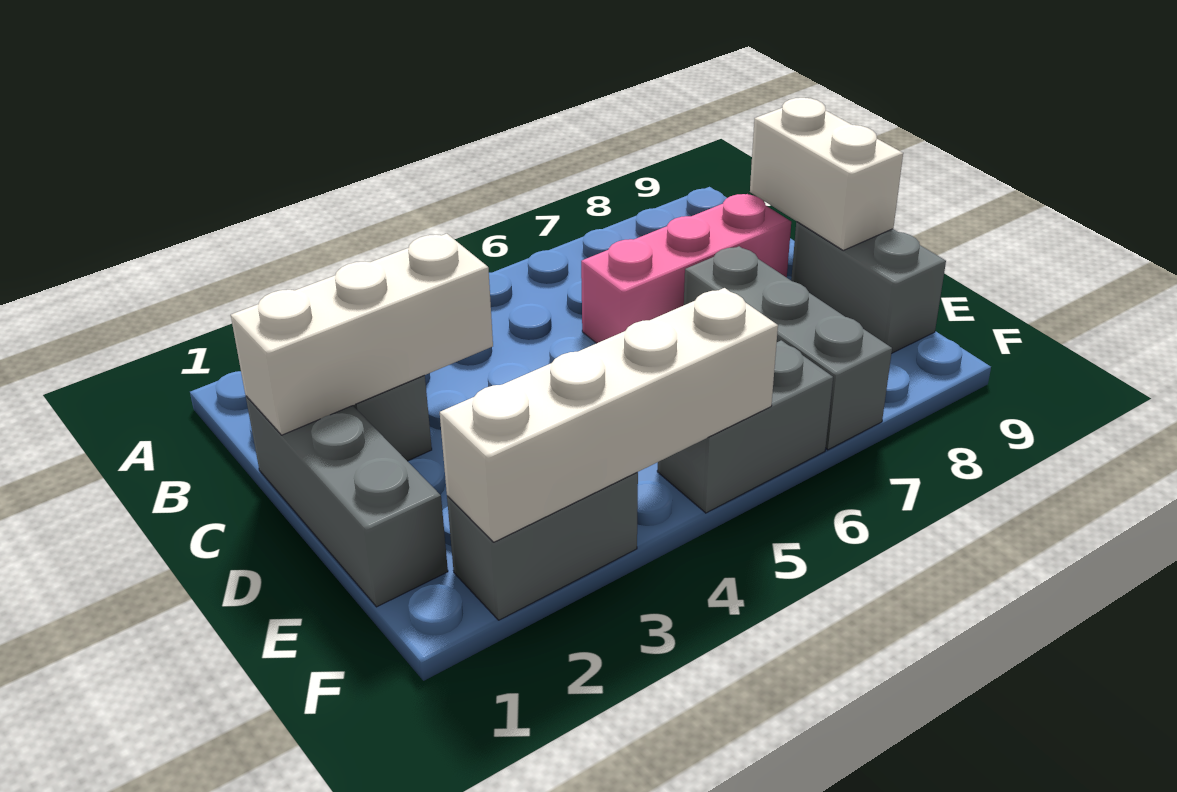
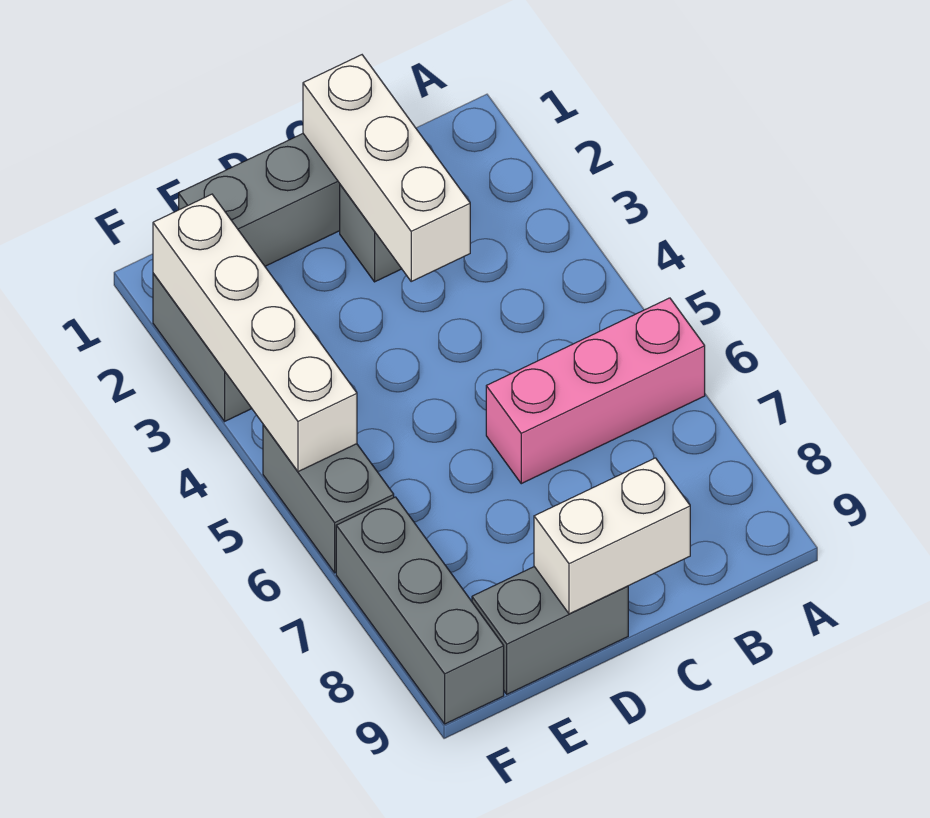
pink brick C6:C8 level 1 -> pink brick A6:C6 level 1
grey brick D7:F7 level 1 -> grey brick F7:F9 level 1

